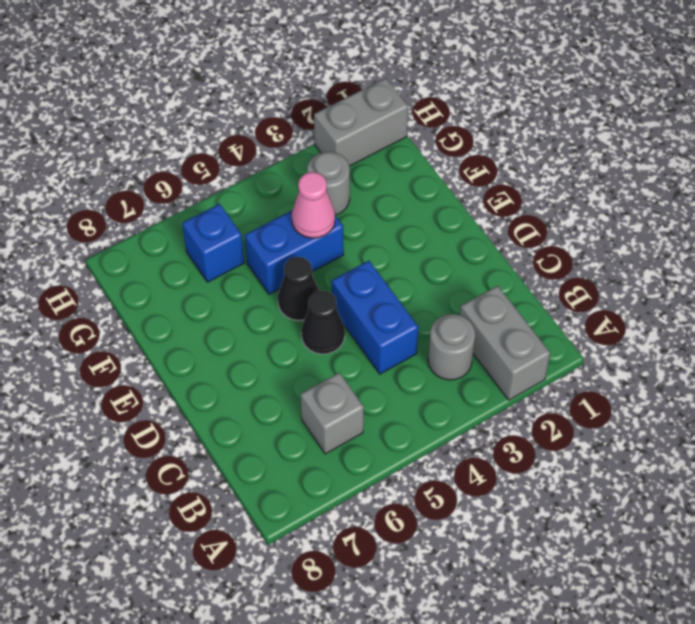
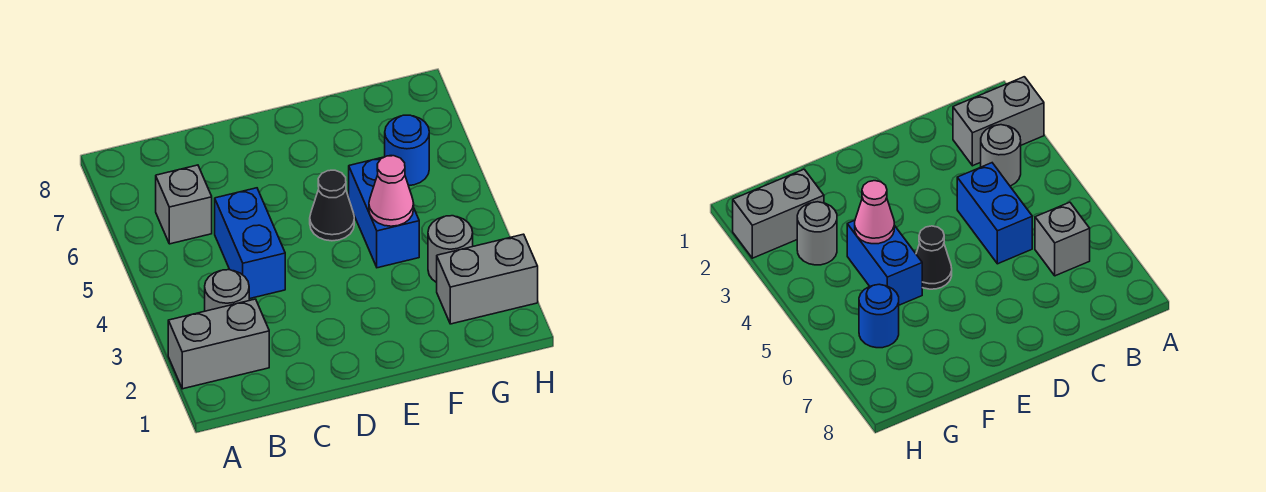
blue brick C4:D4 level 1 -> blue brick C4:C5 level 1
black cone D5 level 1 -> none
blue brick G6 level 1 -> blue round brick G6 level 1
grey brick H1:H2 level 1 -> grey brick G2:H2 level 1

